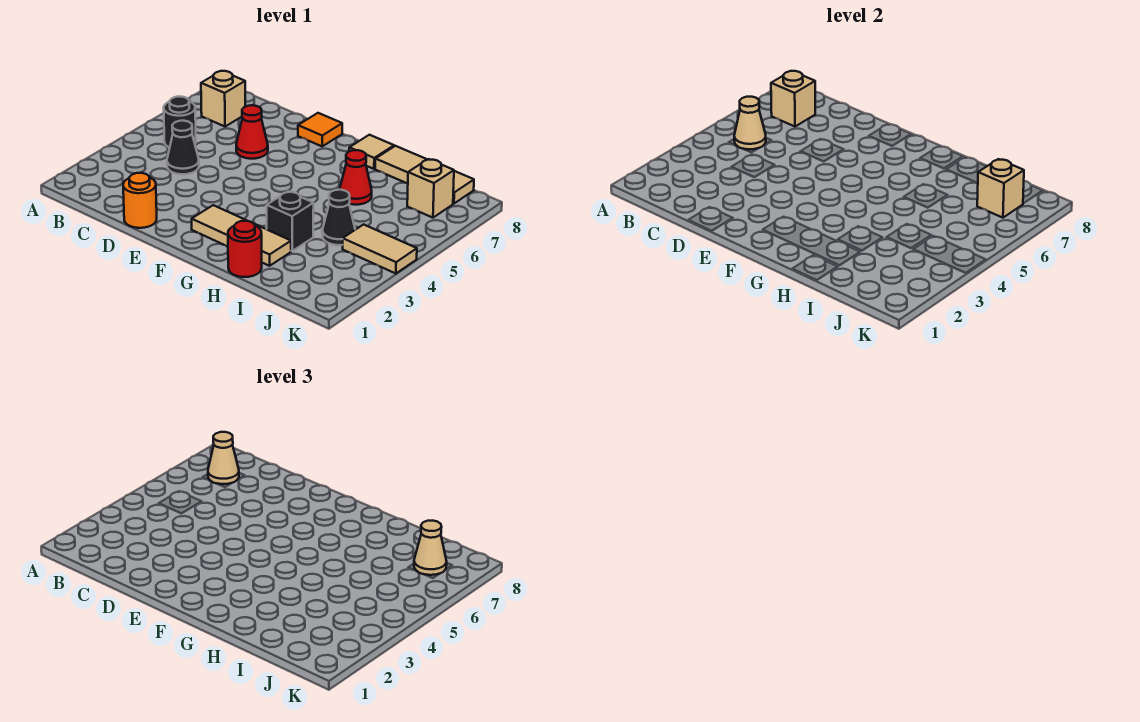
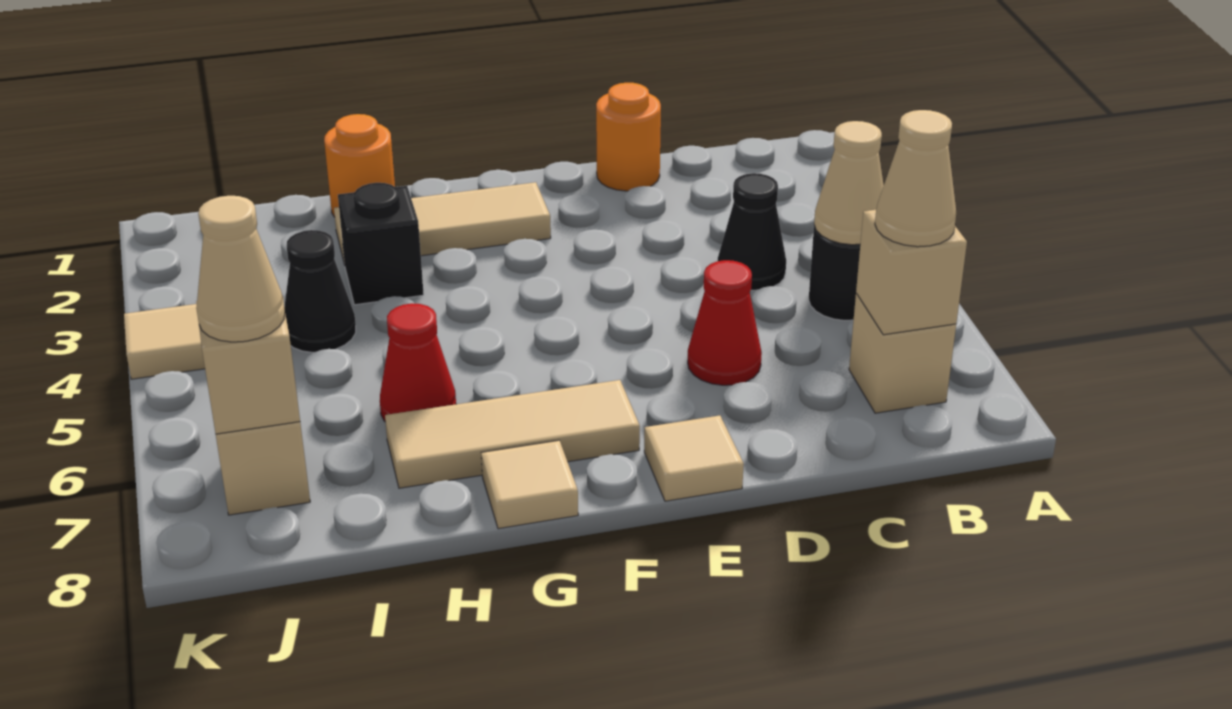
orange tile E8 level 1 -> tan tile E8 level 1
red round brick H1 level 1 -> orange round brick H1 level 1
tan tile H8:J8 level 1 -> tan tile F7:H7 level 1

